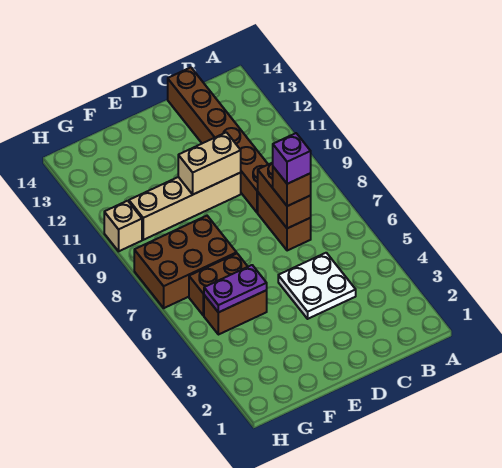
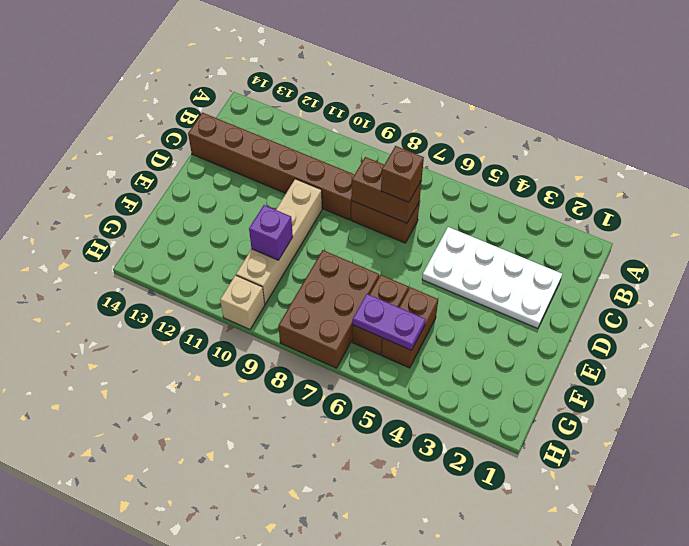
white plate C4:D5 level 1 -> white plate C2:D5 level 1
purple brick C7 level 4 -> purple brick F10 level 2
tan brick D10:E10 level 2 -> none
purple plate F5:G5 level 2 -> purple plate G5:G6 level 2

